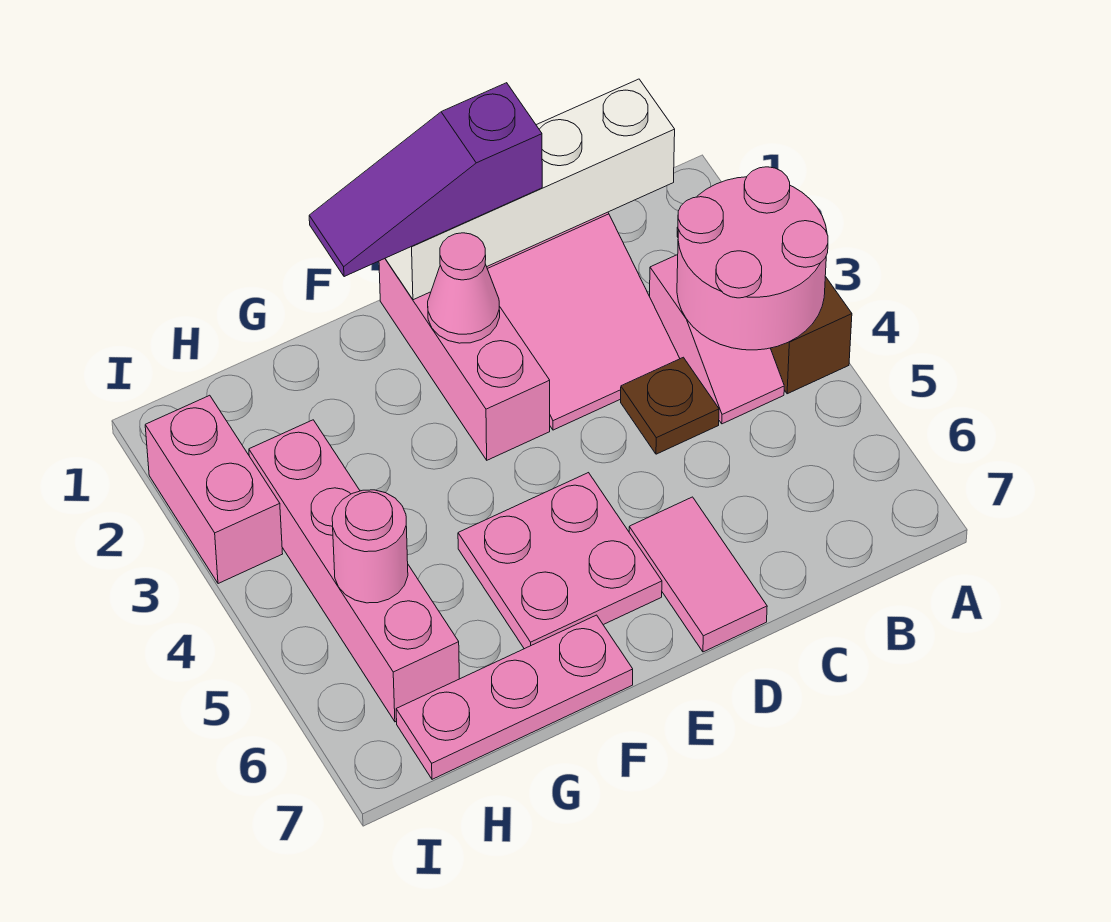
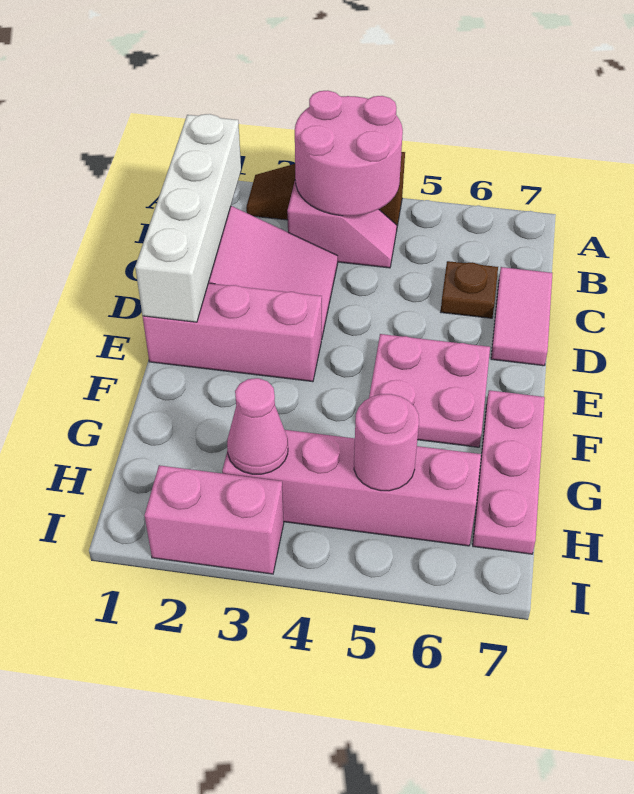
brown plate C4 level 1 -> brown plate C6 level 1
purple slope D1:F1 level 3 top D -> none
pink tile D6:D7 level 1 -> pink tile C7:D7 level 1
pink cone E2 level 2 -> pink cone H3 level 2

